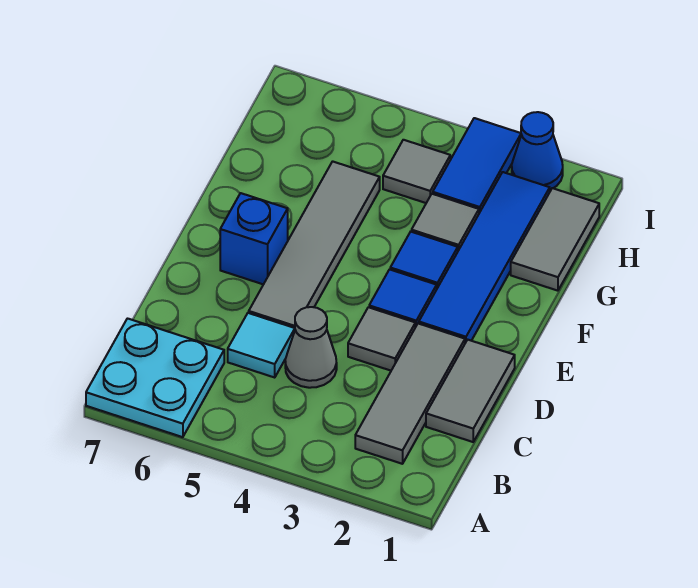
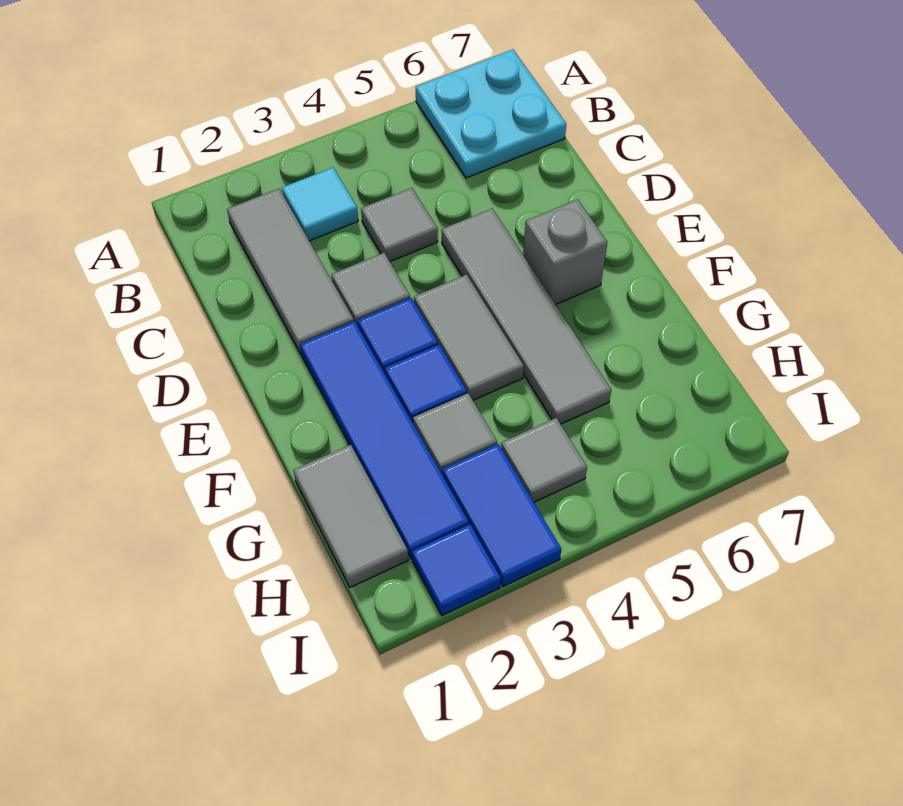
grey tile C1:D1 level 1 -> grey tile E4:F4 level 1
grey cone C4 level 1 -> grey tile C4 level 1
cyan tile C5 level 1 -> cyan tile B3 level 1
blue brick E6 level 1 -> grey brick E6 level 1
blue cone I2 level 1 -> blue tile I2 level 1

